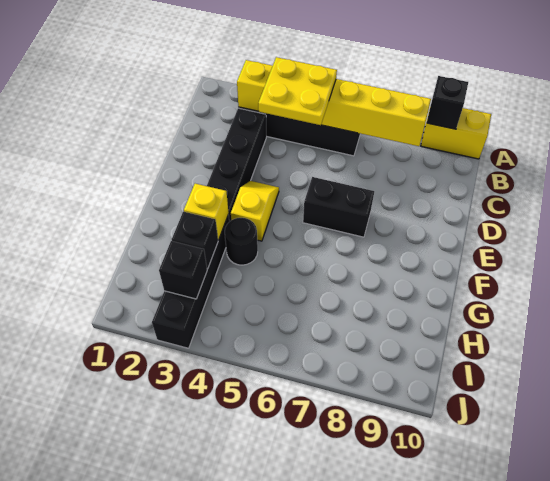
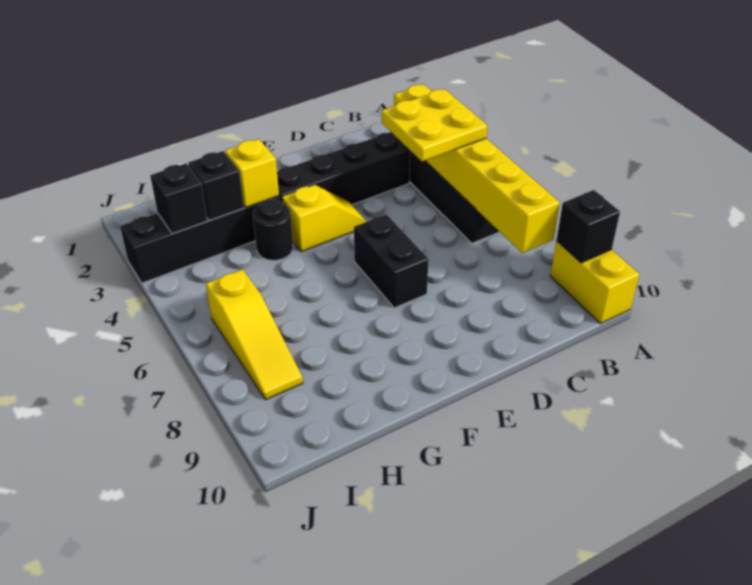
none -> yellow slope I6:I8 level 1 top 6

